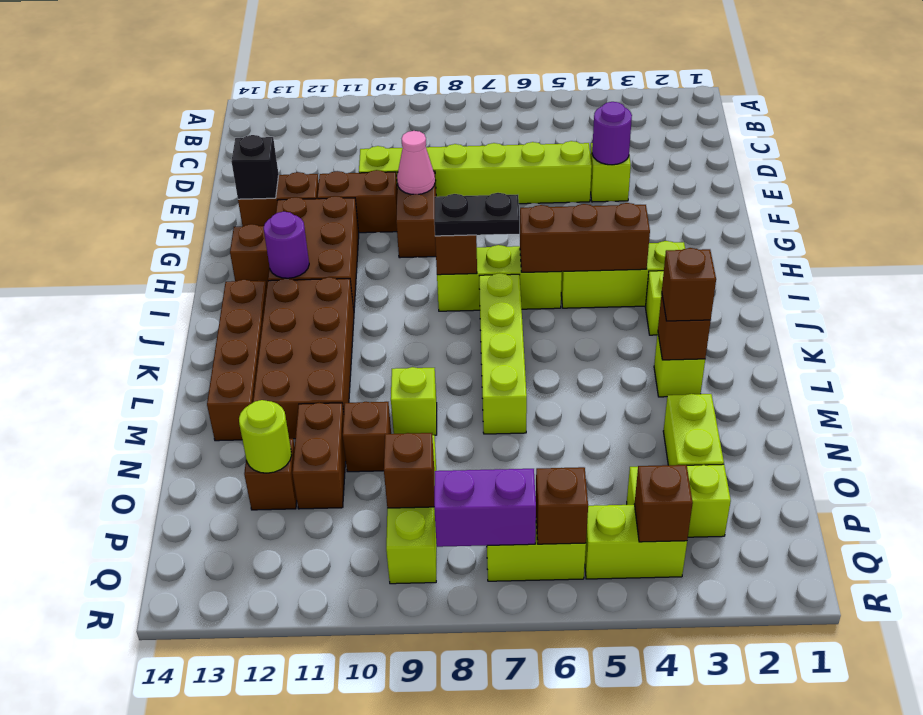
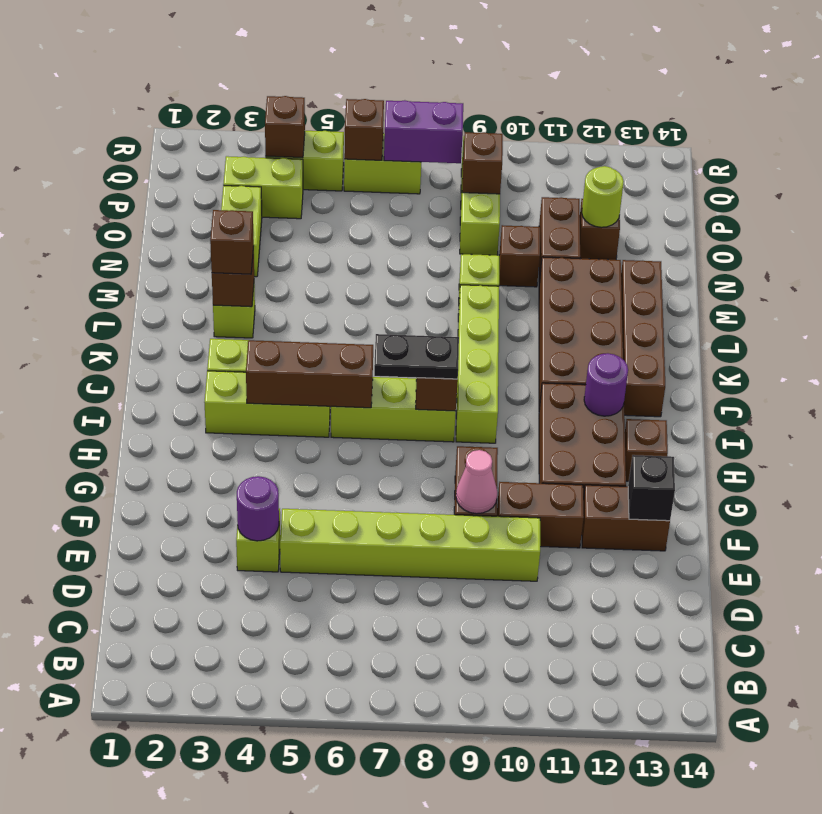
lime brick J7:M7 level 1 -> lime brick I9:L9 level 1

